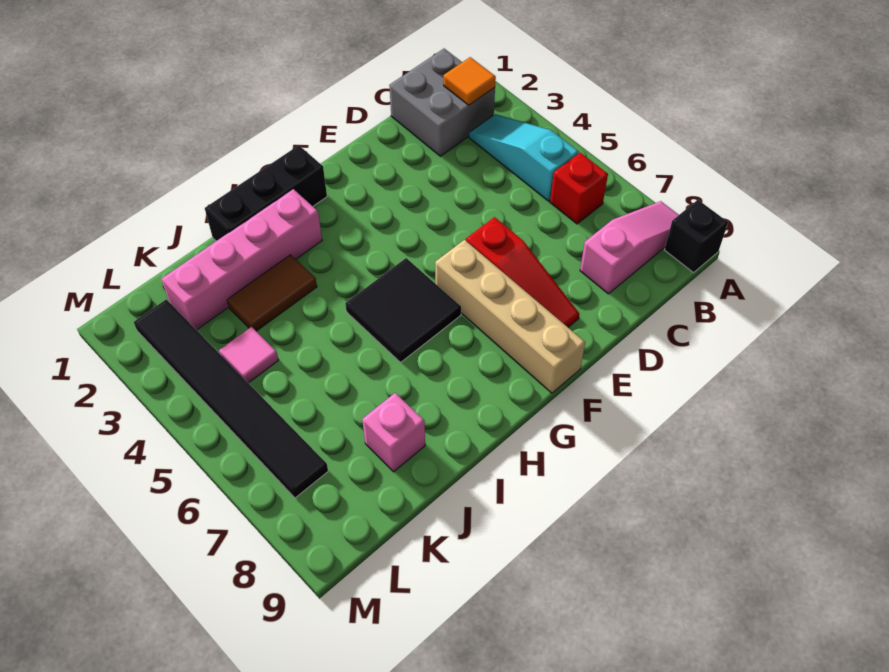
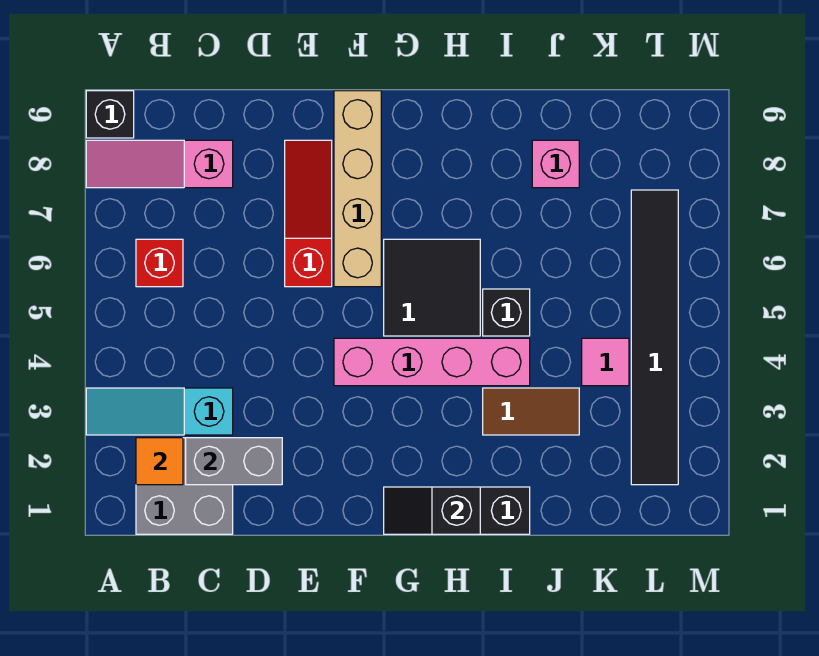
cyan slope B3:B5 level 1 top 5 -> cyan slope A3:C3 level 1 top C
none -> grey brick C2:D2 level 2
none -> black slope G1:H1 level 2 top H
pink brick H2:K2 level 1 -> pink brick F4:I4 level 1
none -> black brick I5 level 1

